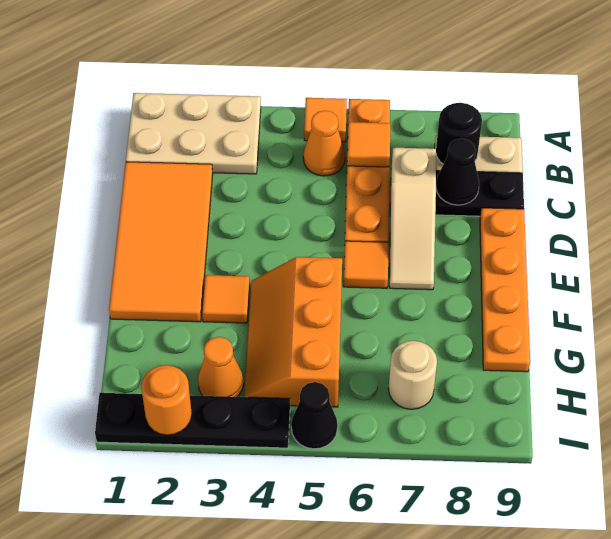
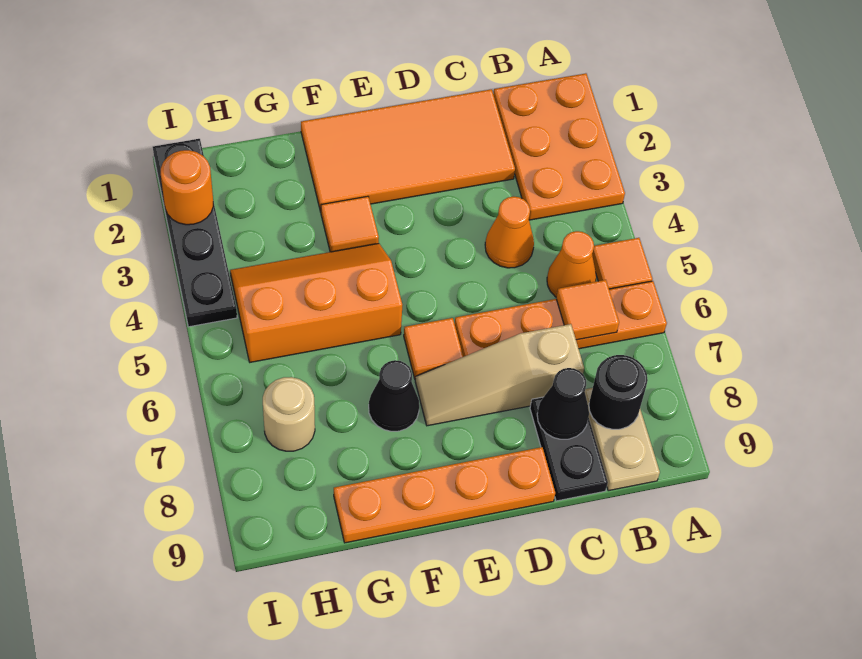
tan plate A1:B3 level 1 -> orange plate A1:B3 level 1
orange cone H3 level 1 -> orange cone C4 level 1
black cone I5 level 1 -> black cone F7 level 1

